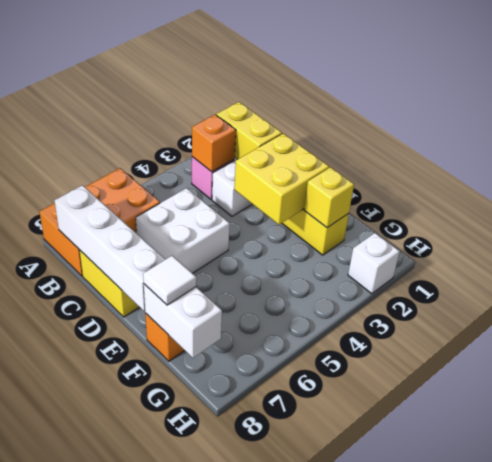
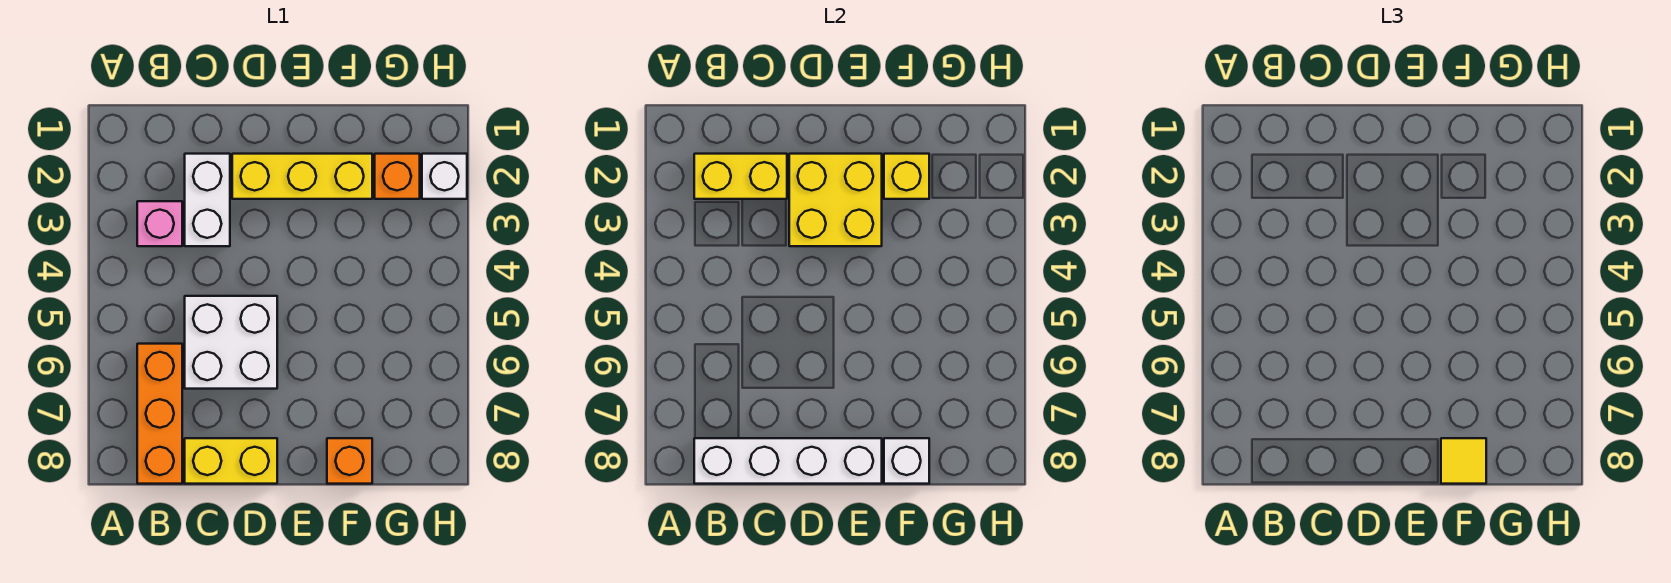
orange brick A6:B8 level 1 -> orange brick B6:B8 level 1
orange brick B3 level 2 -> orange brick G2 level 1
white brick F8:G8 level 2 -> white brick F8 level 2
white tile F8 level 3 -> yellow tile F8 level 3

